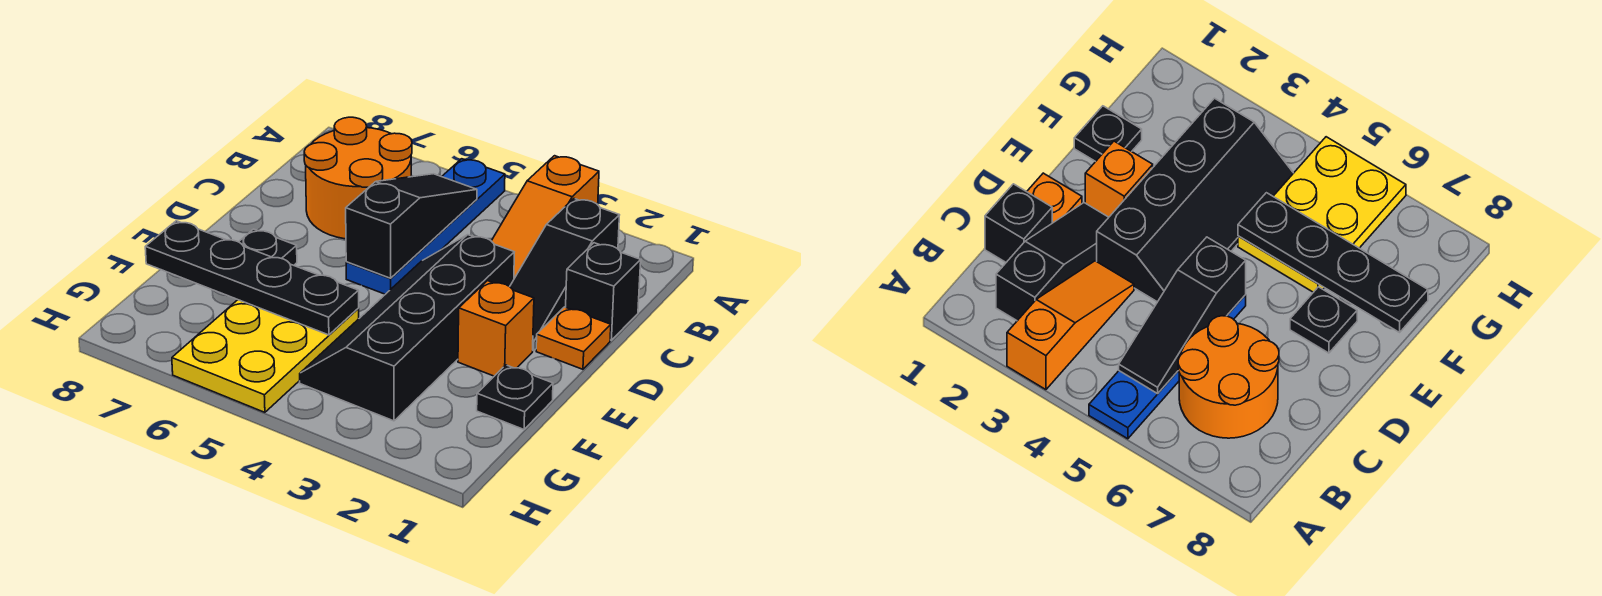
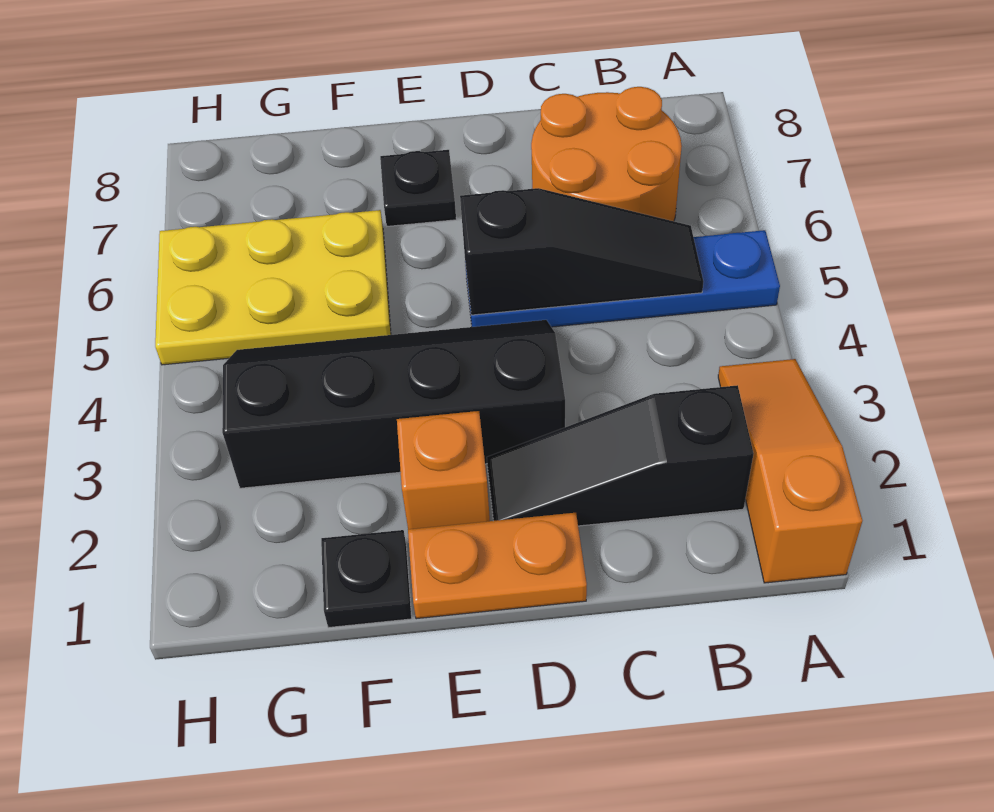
orange slope A3:C3 level 1 top A -> orange slope A1:A3 level 1 top 1
black brick C1 level 1 -> none
orange plate D1 level 1 -> orange plate D1:E1 level 1
black plate F5:F8 level 2 -> none

